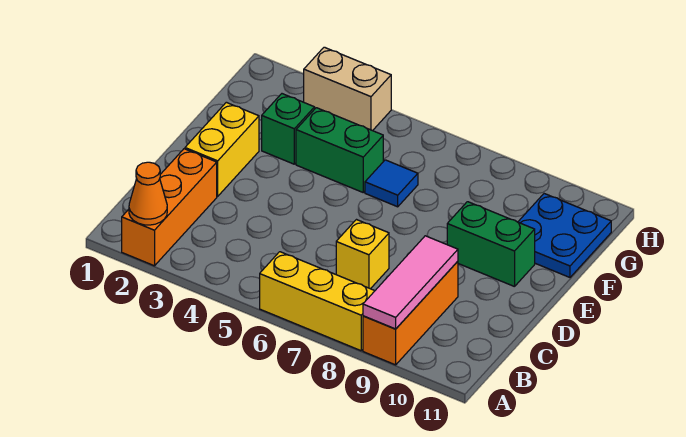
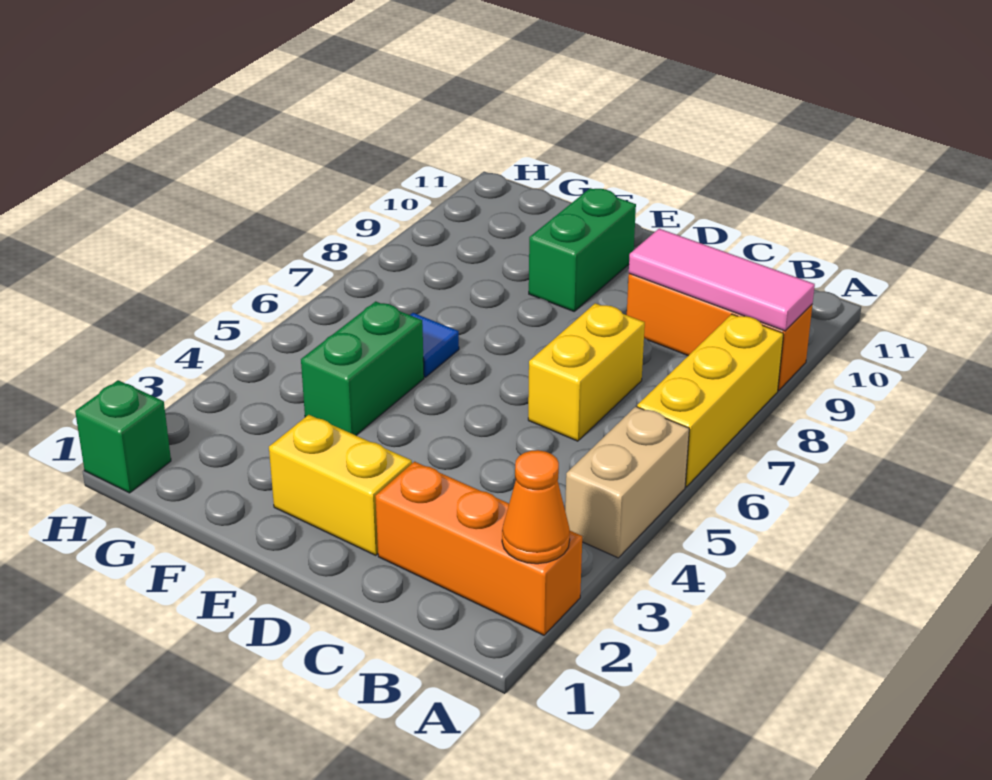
yellow brick C7 level 1 -> yellow brick C6:C7 level 1
green brick F3 level 1 -> green brick H1 level 1
blue plate F10:G11 level 1 -> none
tan brick H3:H4 level 1 -> tan brick A4:A5 level 1

